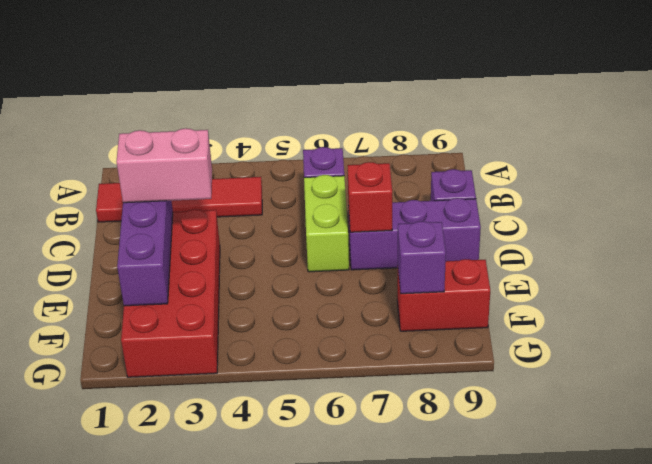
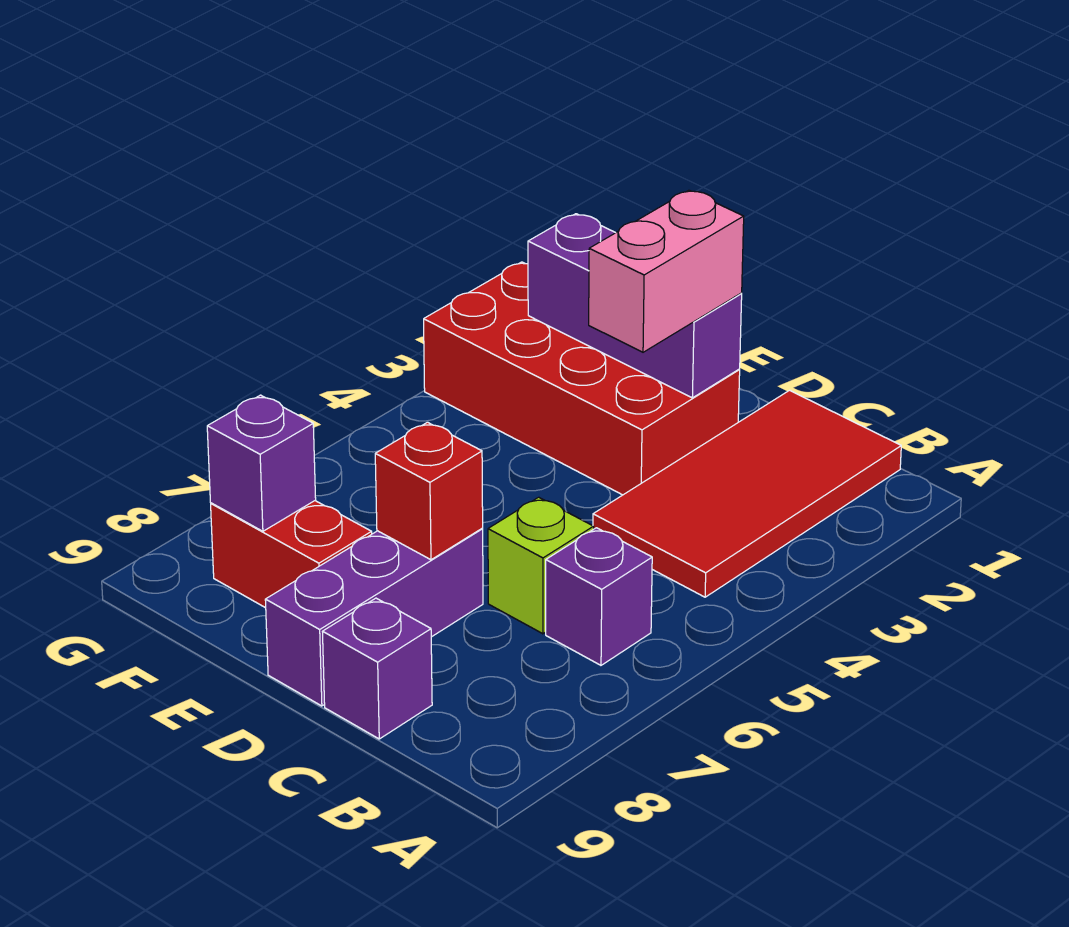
red tile B1:B4 level 1 -> red tile B1:C4 level 1
lime brick C6:D6 level 1 -> lime brick C6 level 1
red brick F8:F9 level 1 -> red brick E8:F8 level 1

